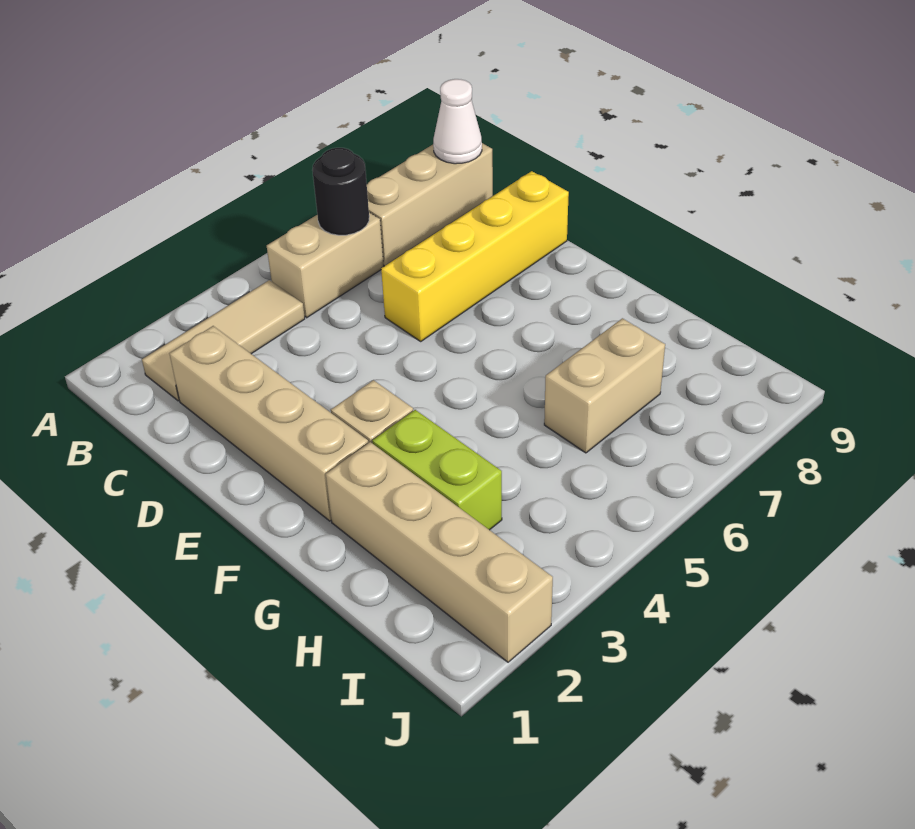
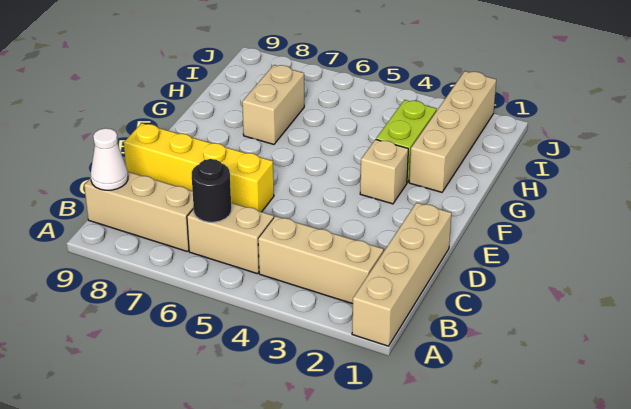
tan tile B2:B4 level 1 -> tan brick B2:B4 level 1
tan brick C2:F2 level 1 -> tan brick A1:D1 level 1
tan brick H6:H7 level 1 -> tan brick G7:H7 level 1

